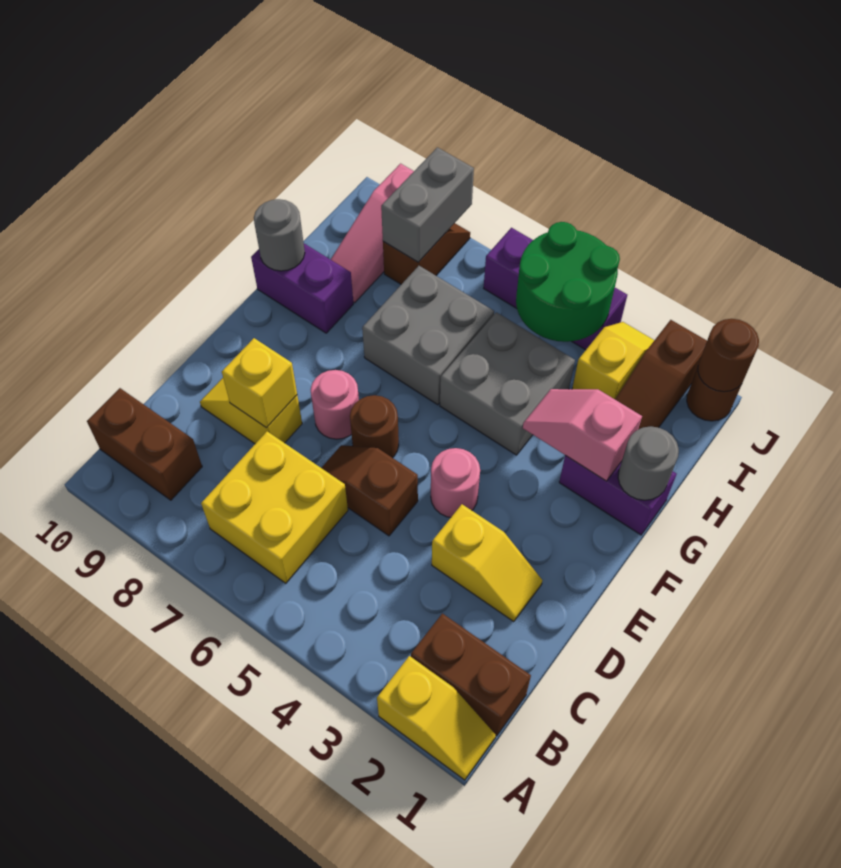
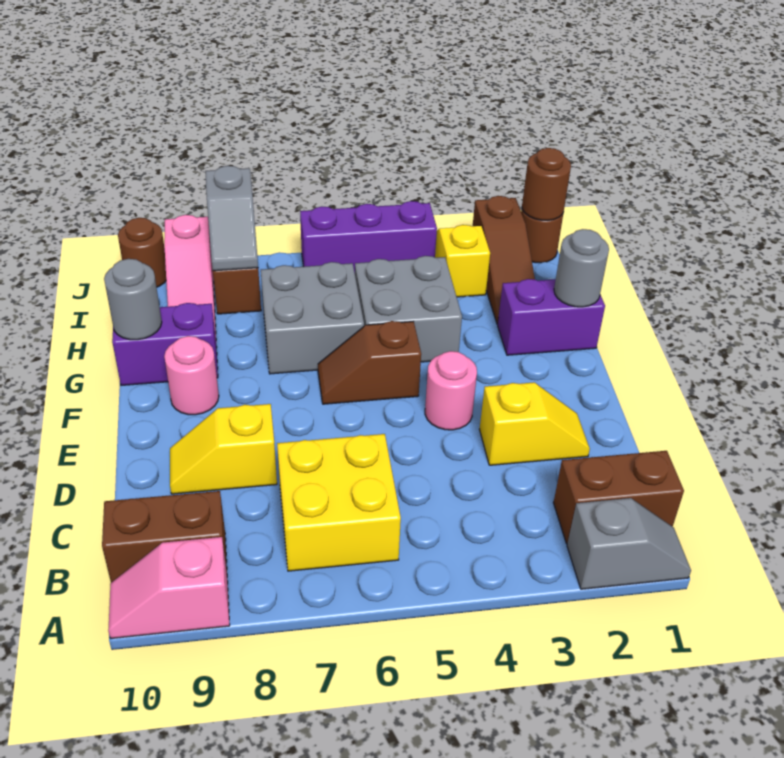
yellow slope A1:A2 level 1 top 2 -> grey slope A1:A2 level 1 top 2
brown slope D5:D6 level 1 top 5 -> brown slope F5:F6 level 1 top 5
yellow brick D8 level 2 -> none
brown round brick E6 level 1 -> brown round brick J10 level 1
pink round brick E7 level 1 -> pink round brick F9 level 1
pink slope G2:G3 level 2 top 2 -> pink slope A9:A10 level 1 top 9
green round brick I4:J5 level 2 -> none
grey brick I8:J8 level 2 -> grey slope I8:J8 level 2 top J

